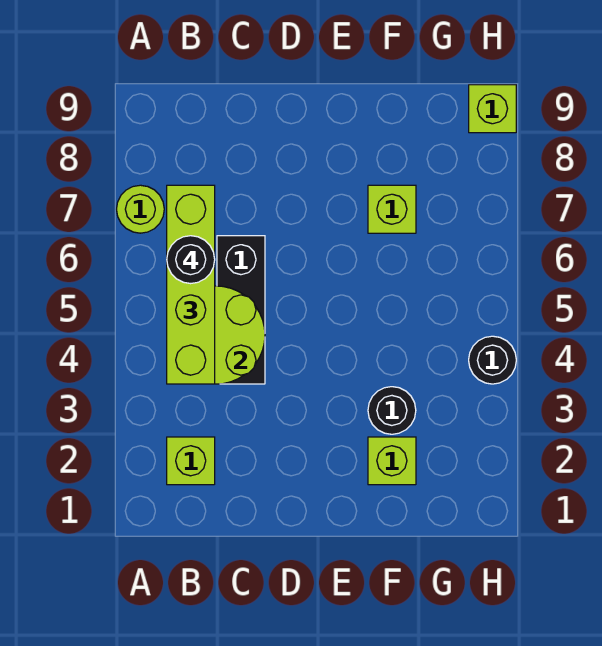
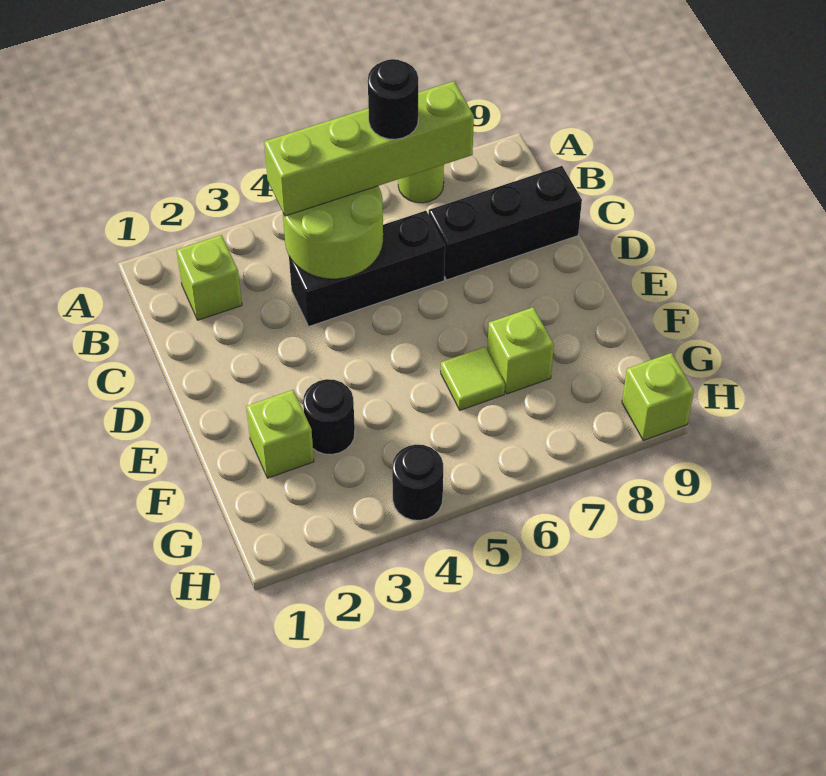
none -> black brick C7:C9 level 1
none -> lime tile F6 level 1

